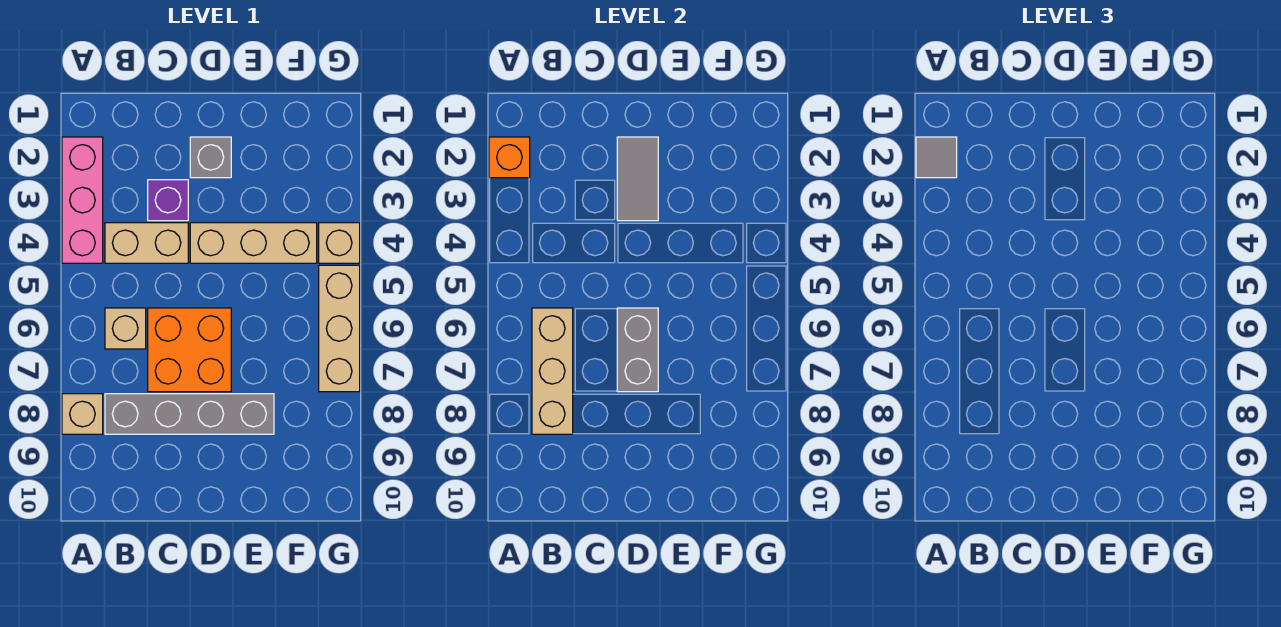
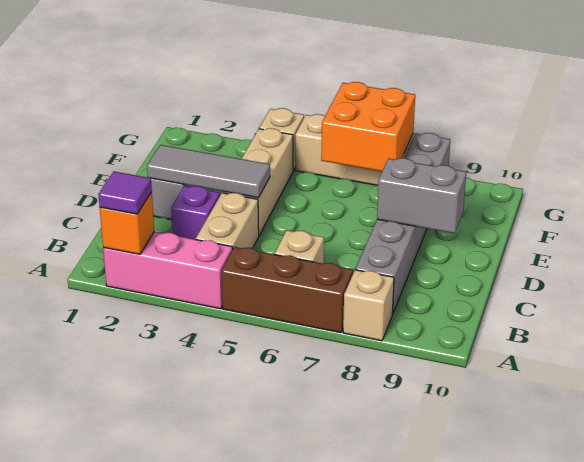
grey tile A2 level 3 -> purple tile A2 level 3
none -> brown brick A5:A7 level 1
tan brick B6:B8 level 2 -> none
grey brick B8:E8 level 1 -> grey brick B8:G8 level 1
orange brick C6:D7 level 1 -> orange brick F6:G7 level 2
grey tile D2:D3 level 2 -> grey tile D2:D4 level 2
grey brick D6:D7 level 2 -> grey brick D8:D9 level 2

